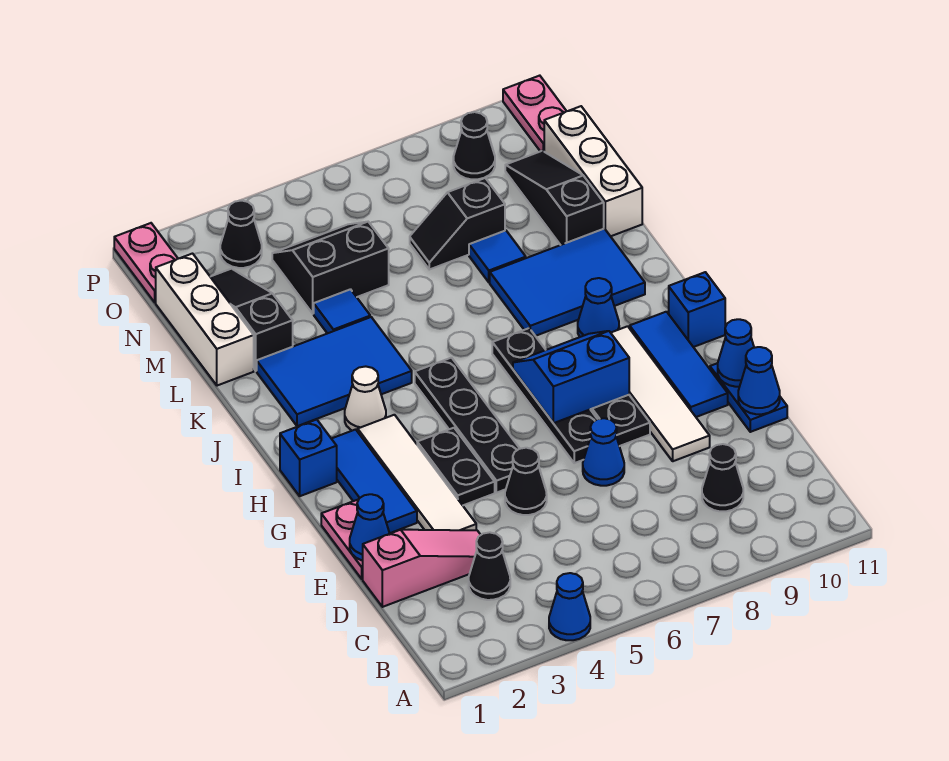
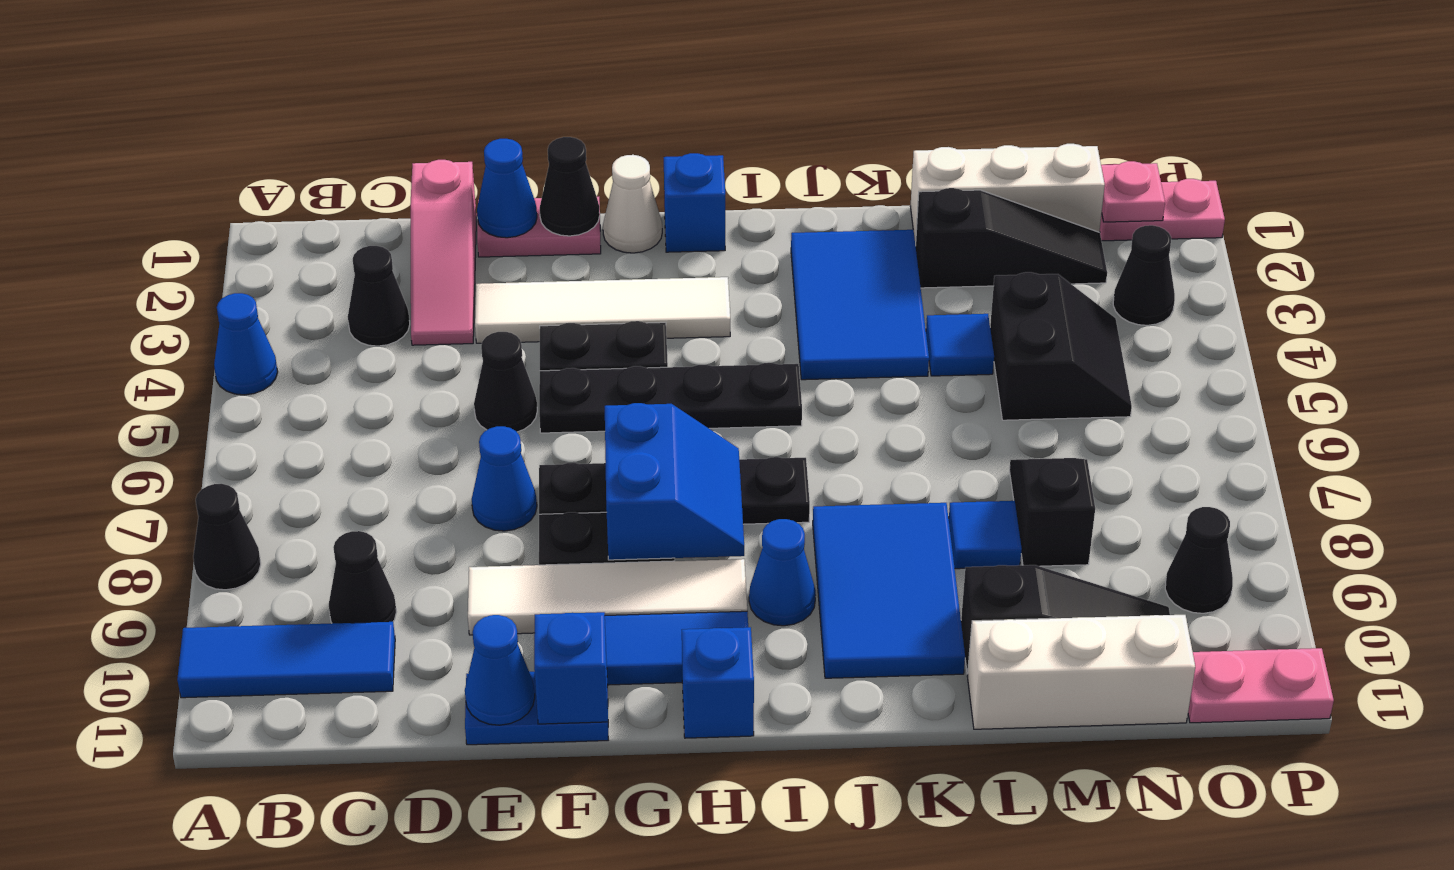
none -> black cone A8 level 1
none -> black cone F1 level 2
blue tile F2:H2 level 1 -> blue tile A10:C10 level 1
blue cone F11 level 2 -> blue brick F11 level 2
white cone I3 level 1 -> white cone G1 level 1
none -> pink plate O1 level 2

